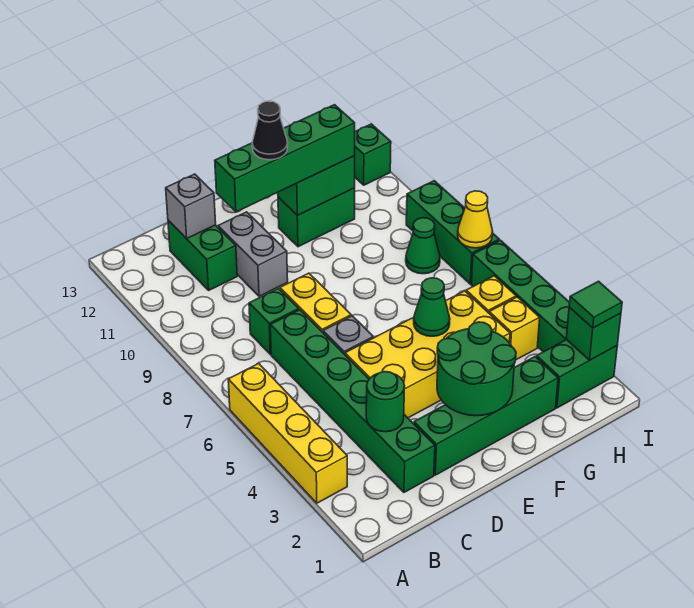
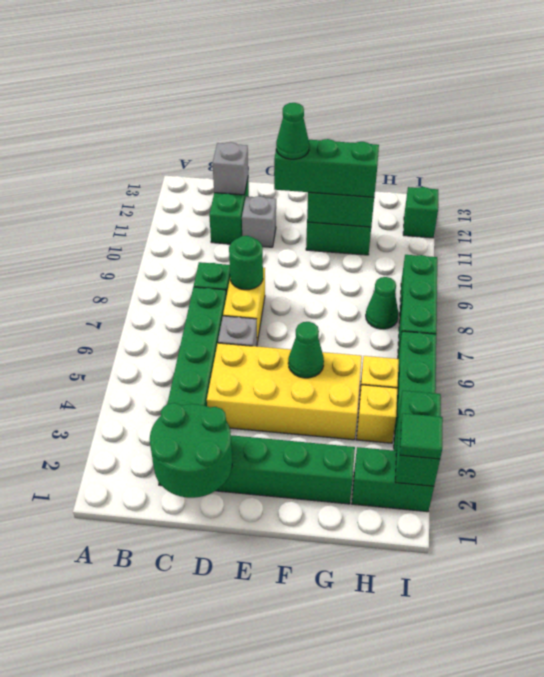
yellow brick A3:A6 level 1 -> none
green round brick C3 level 2 -> green round brick D8 level 2
grey brick D10:D11 level 1 -> grey brick D11 level 1
green brick D11:G11 level 3 -> green brick E11:G11 level 3
green round brick E2:F3 level 2 -> green round brick C1:D2 level 2
black cone E11 level 4 -> green cone E11 level 4
green brick I2 level 2 -> green brick I2:I3 level 2
yellow cone I7 level 2 -> none

